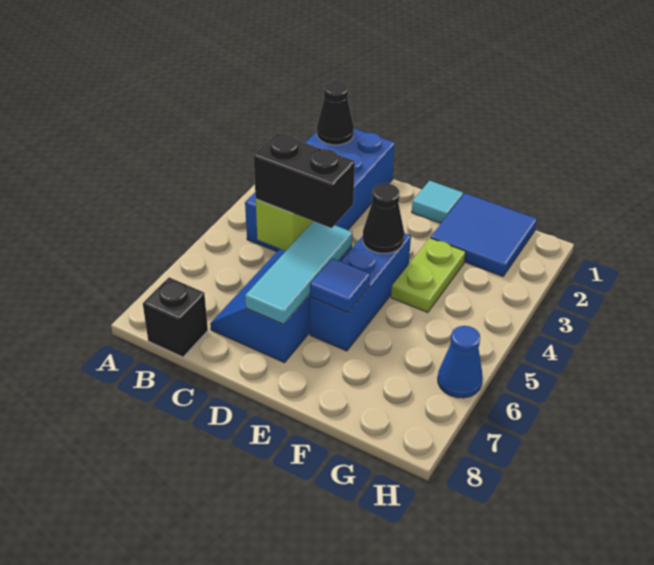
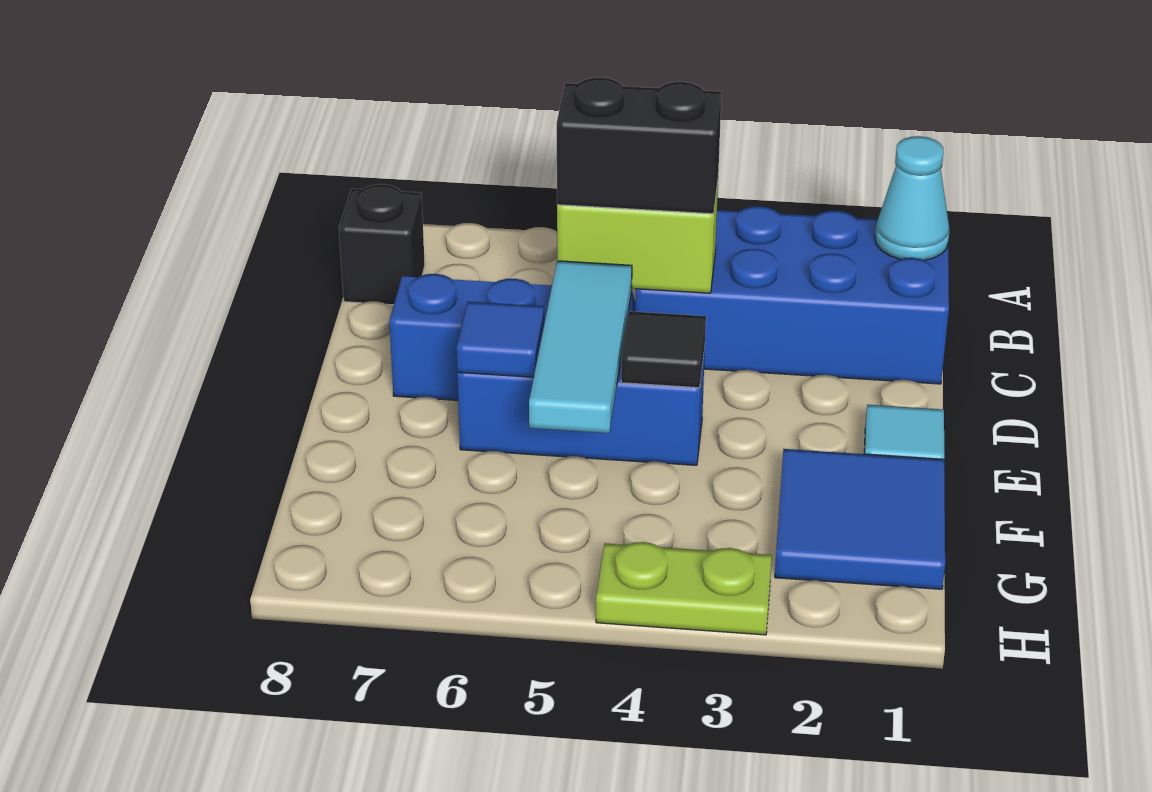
black cone B1 level 2 -> cyan cone B1 level 2
black brick C5:D5 level 3 -> black brick C4:C5 level 3
cyan tile D5:D7 level 2 -> cyan tile D5:F5 level 2
black cone E4 level 2 -> black tile E4 level 2
lime plate F3:F4 level 1 -> lime plate H3:H4 level 1
blue cone H6 level 1 -> none

